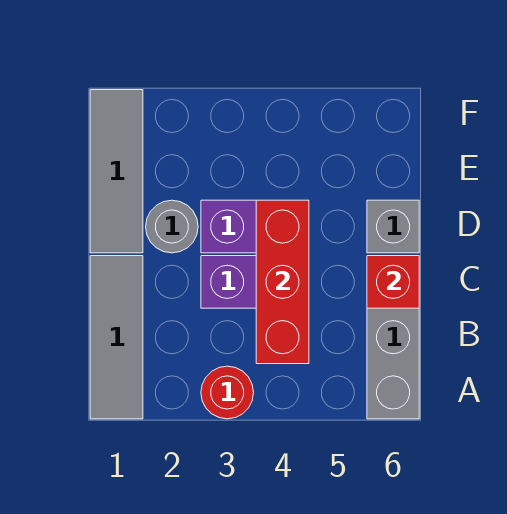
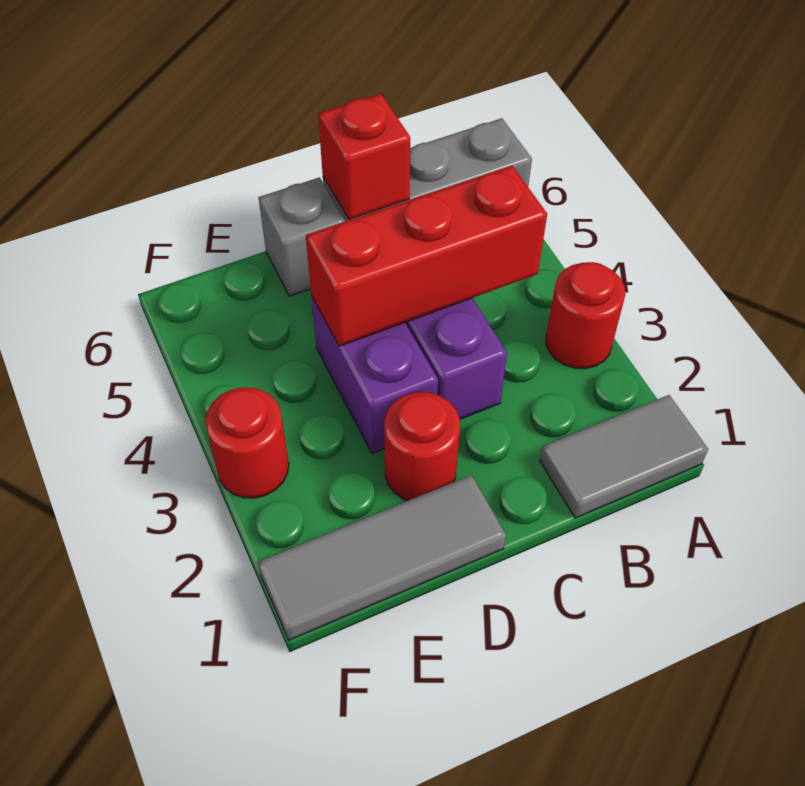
grey tile A1:C1 level 1 -> grey tile A1:B1 level 1
grey round brick D2 level 1 -> red round brick D2 level 1
none -> red round brick F3 level 1

